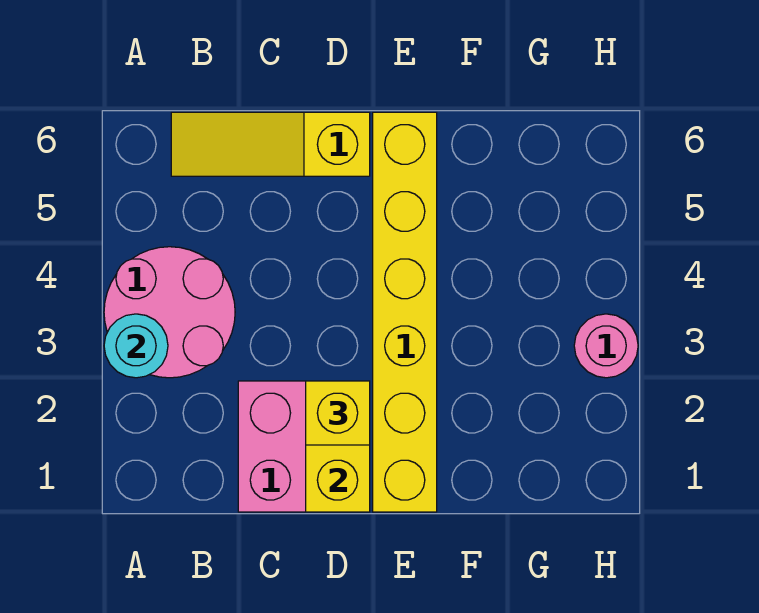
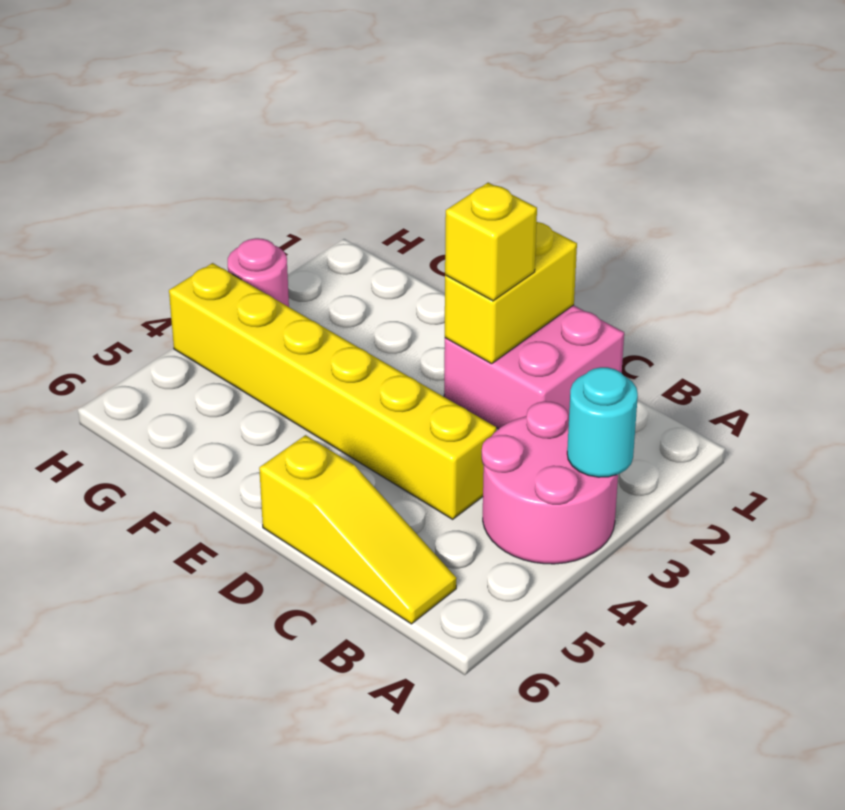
yellow brick E1:E6 level 1 -> yellow brick C4:H4 level 1

